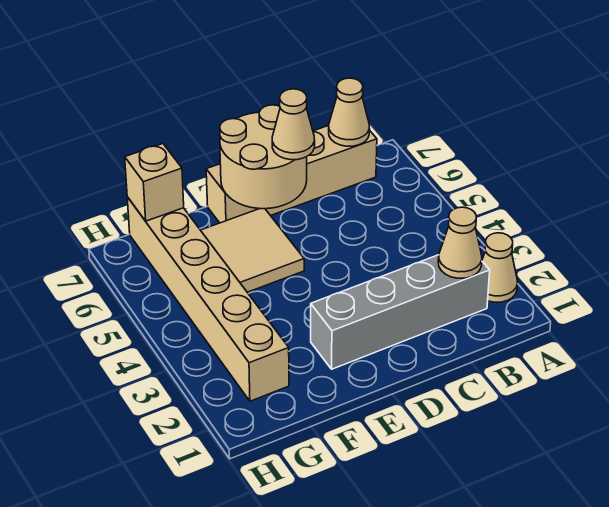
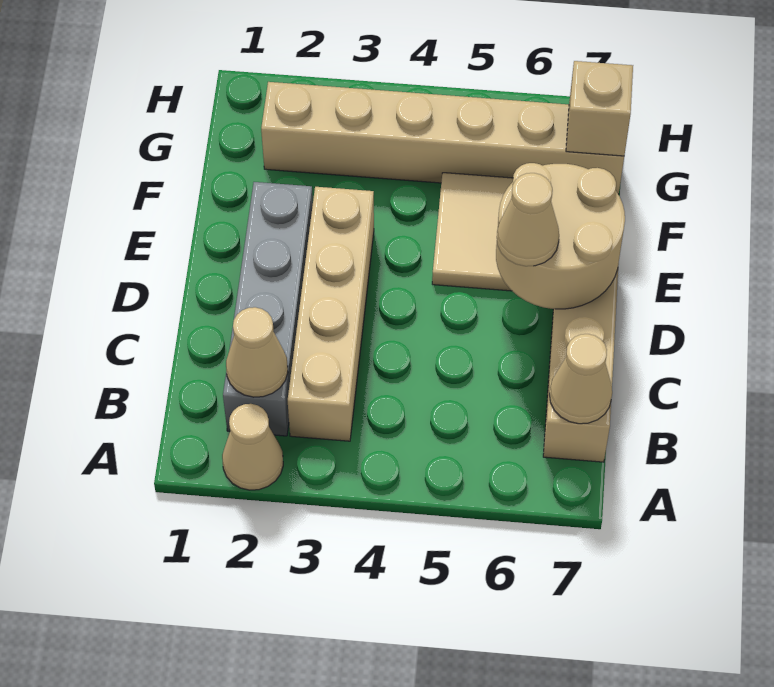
none -> tan brick B3:E3 level 1

